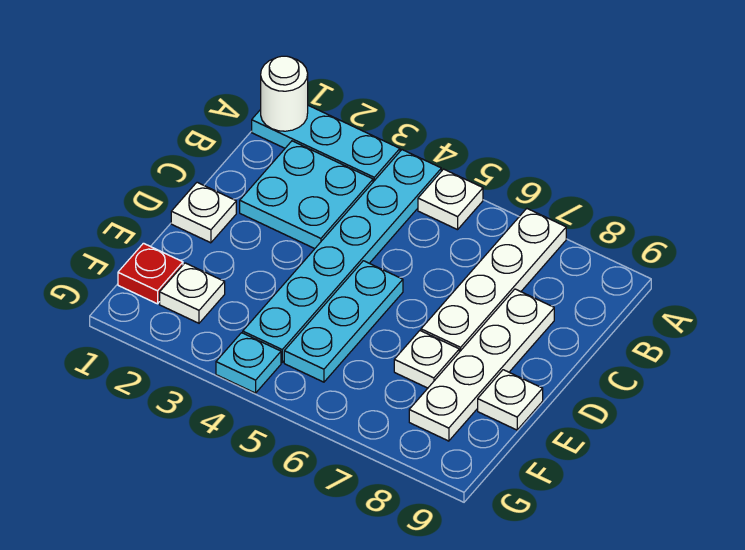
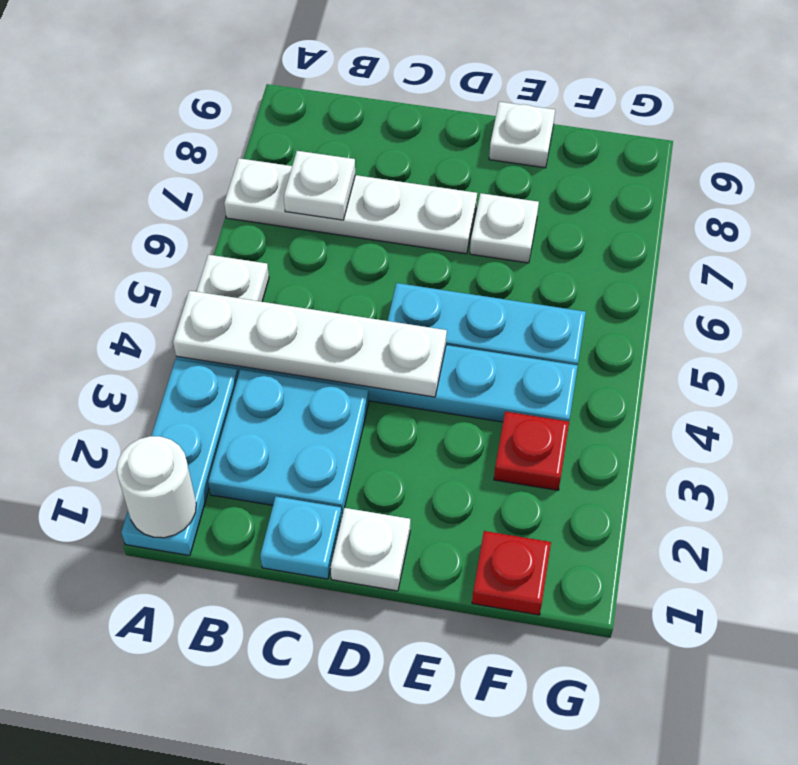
white plate C8:F8 level 1 -> white plate A4:D4 level 2
white plate F2 level 1 -> white plate B7 level 2
none -> red plate F3 level 1
cyan plate G4 level 1 -> cyan plate C1 level 1

